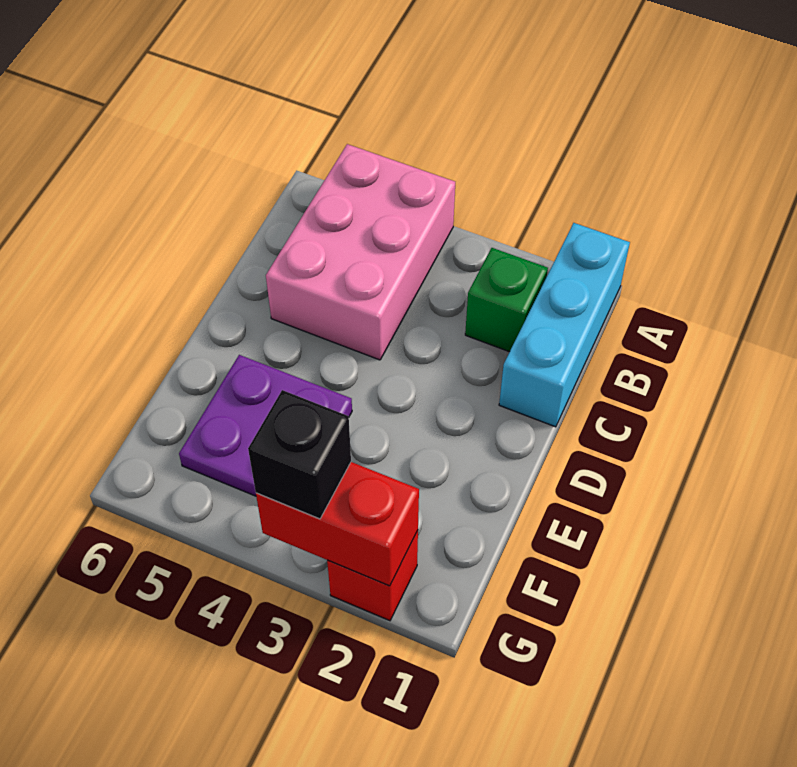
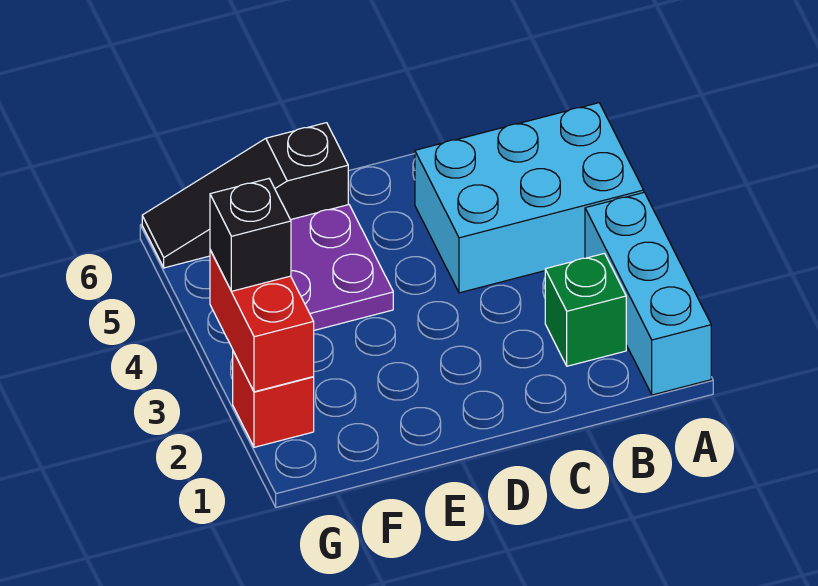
cyan brick A1:C1 level 1 -> cyan brick A1:A3 level 1
pink brick A4:C5 level 1 -> cyan brick A4:C5 level 1
none -> black slope E6:G6 level 1 top E

